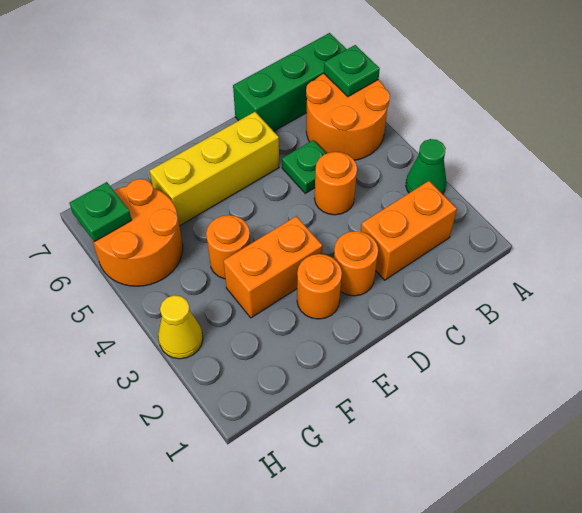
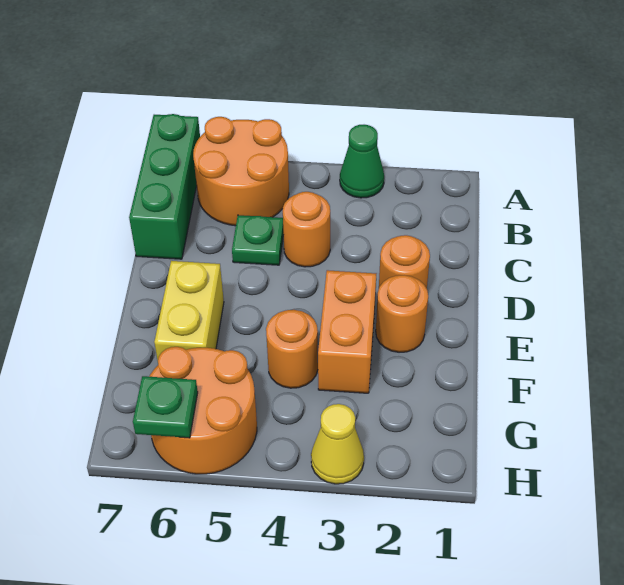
green plate A6 level 2 -> none
orange brick B2:C2 level 1 -> none
yellow brick D6:F6 level 1 -> yellow brick E6:F6 level 1

